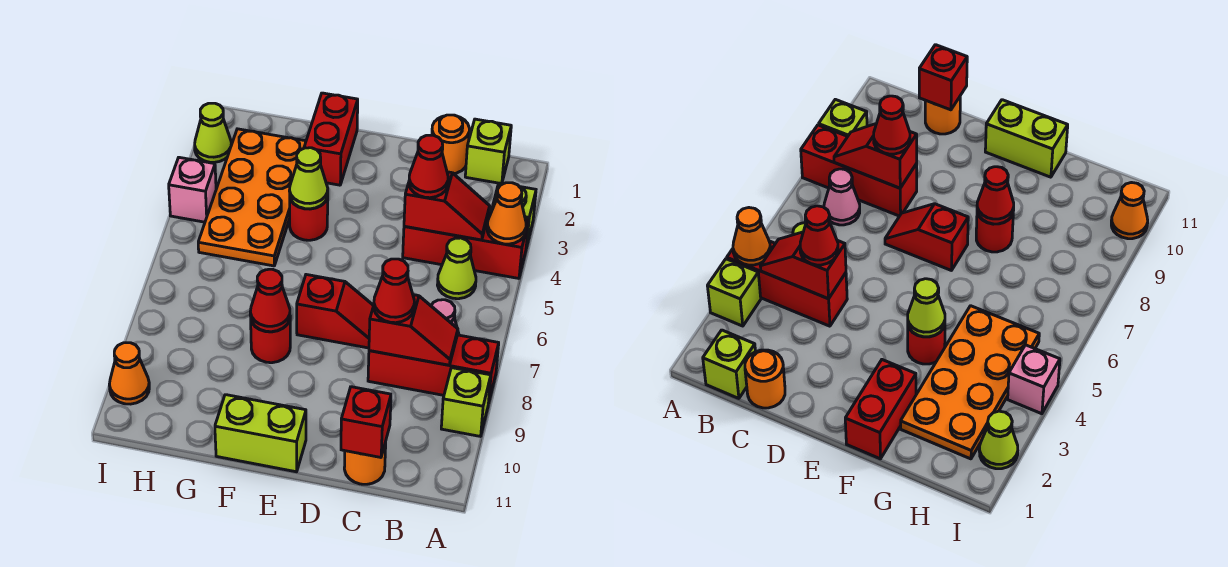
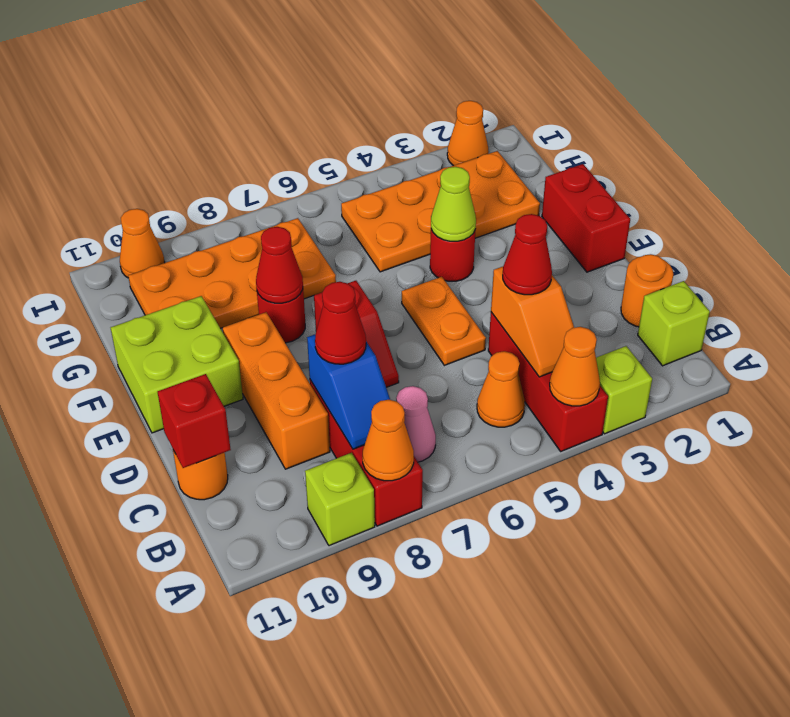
none -> orange cone A8 level 2
red slope B4:C4 level 2 top C -> orange slope B4:C4 level 2 top C
lime cone B5 level 1 -> orange cone B5 level 1
red slope B8:C8 level 2 top C -> blue slope B8:C8 level 2 top C
none -> orange brick C9:E9 level 1
none -> orange plate D5:E5 level 1
lime brick E11:F11 level 1 -> lime brick E10:F11 level 1
red brick F1:F2 level 1 -> red brick E1:F1 level 1
none -> orange plate G7:H10 level 1
lime cone I2 level 1 -> orange cone I2 level 1
pink brick I4 level 1 -> none

